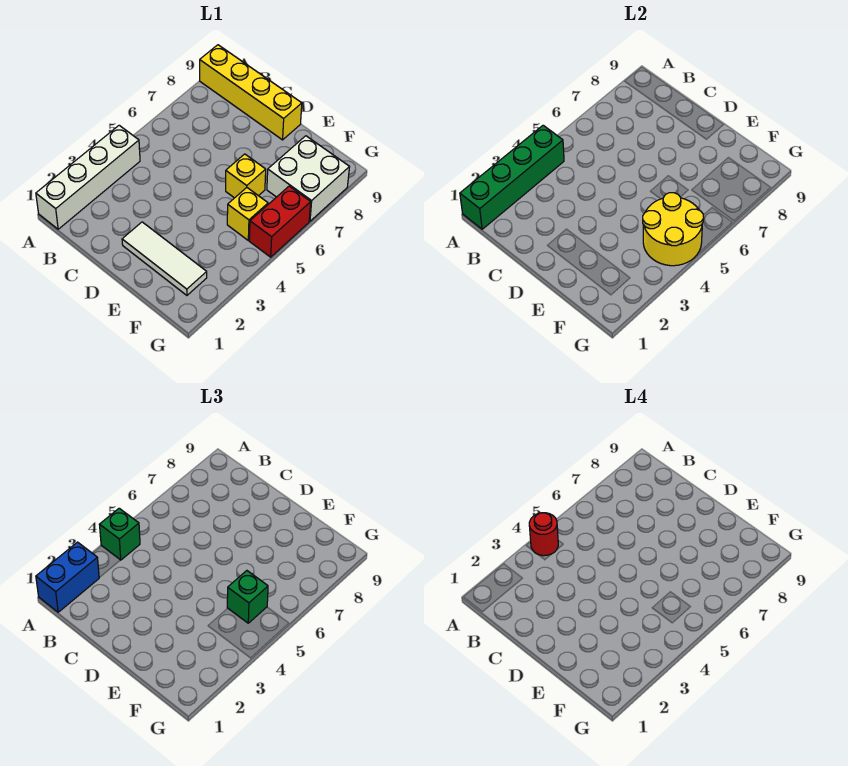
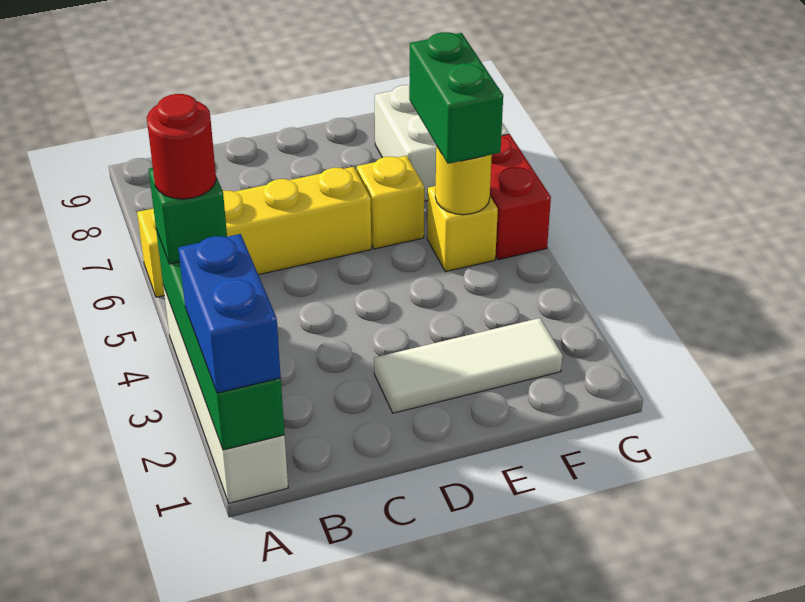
yellow brick A9:D9 level 1 -> yellow brick A6:D6 level 1
yellow round brick F4:G5 level 2 -> yellow round brick F5 level 2
green brick F5 level 3 -> green brick F5:F6 level 3

